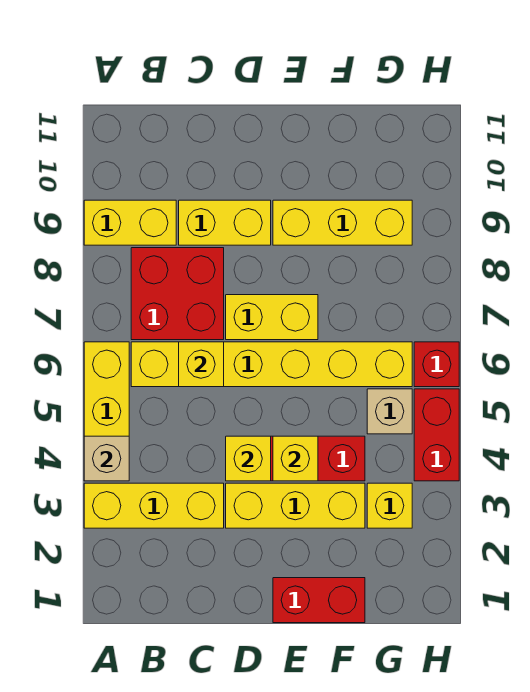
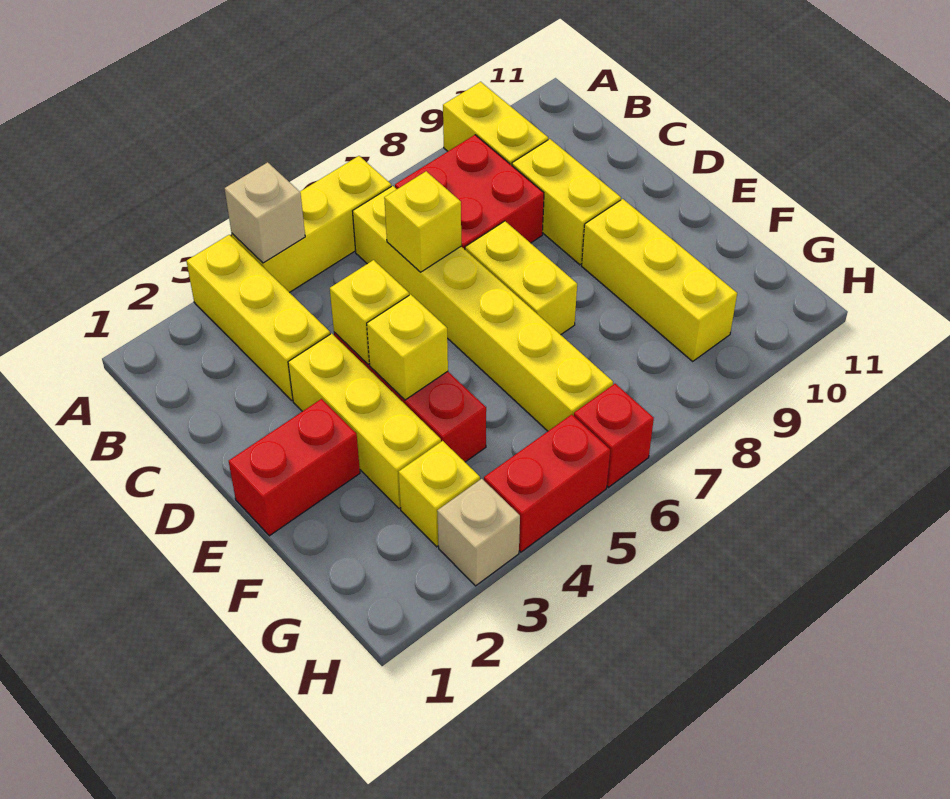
red brick E1:F1 level 1 -> red brick E1:E2 level 1
tan brick G5 level 1 -> tan brick H3 level 1

